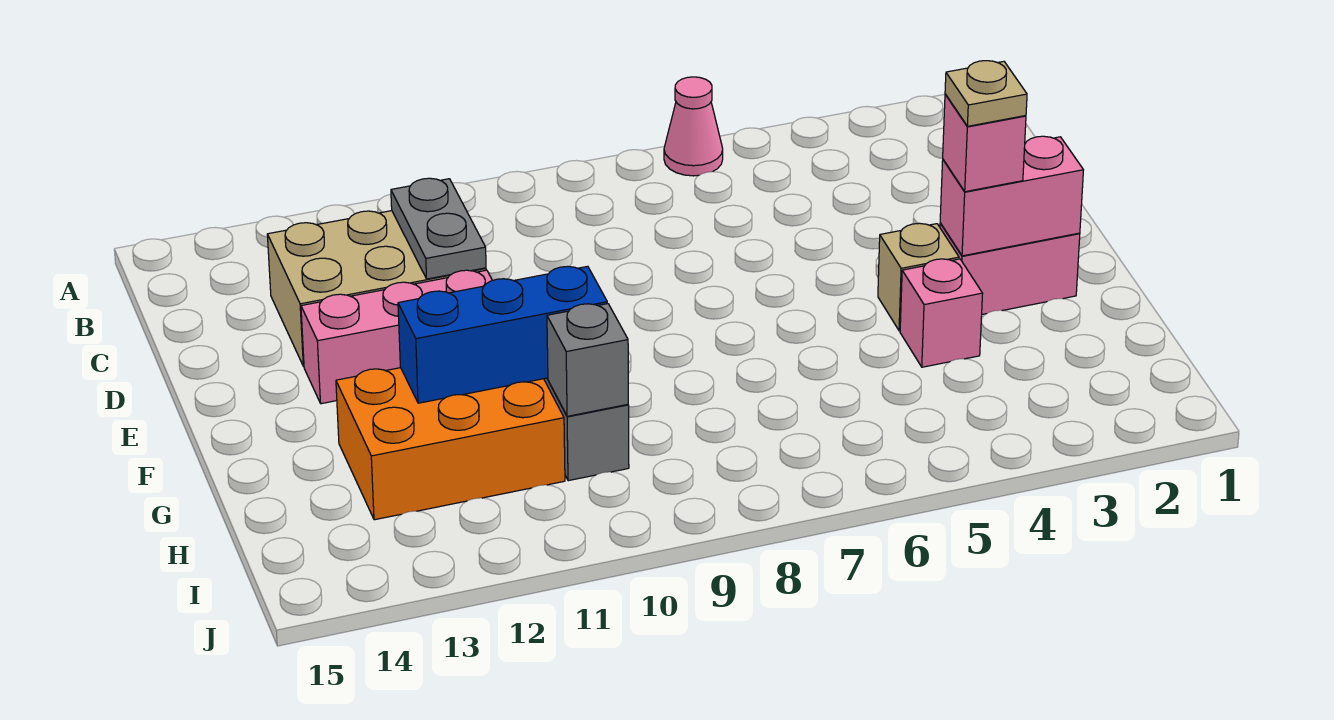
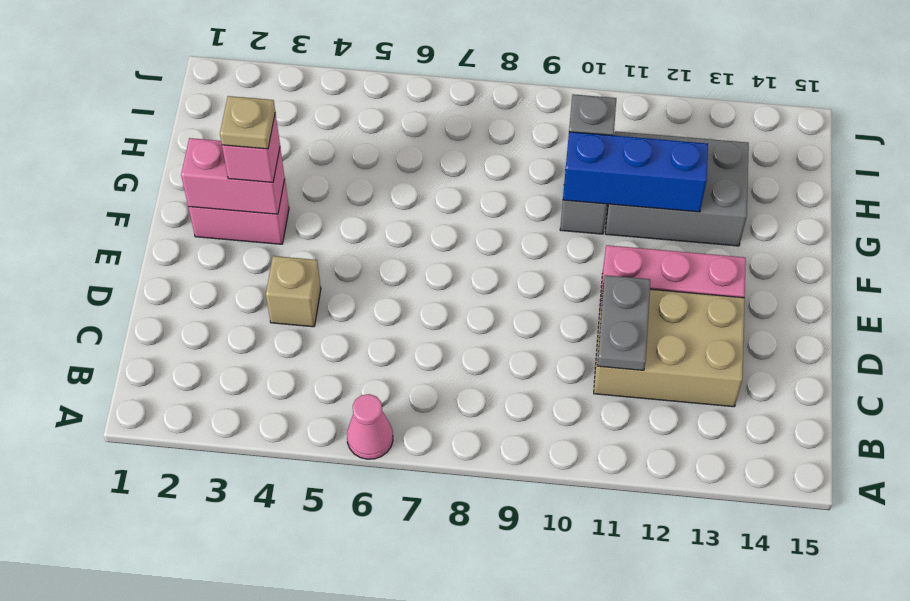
tan brick F4 level 1 -> tan brick D4 level 1
pink brick G4 level 1 -> none
orange brick G11:H13 level 1 -> grey brick G11:H13 level 1

